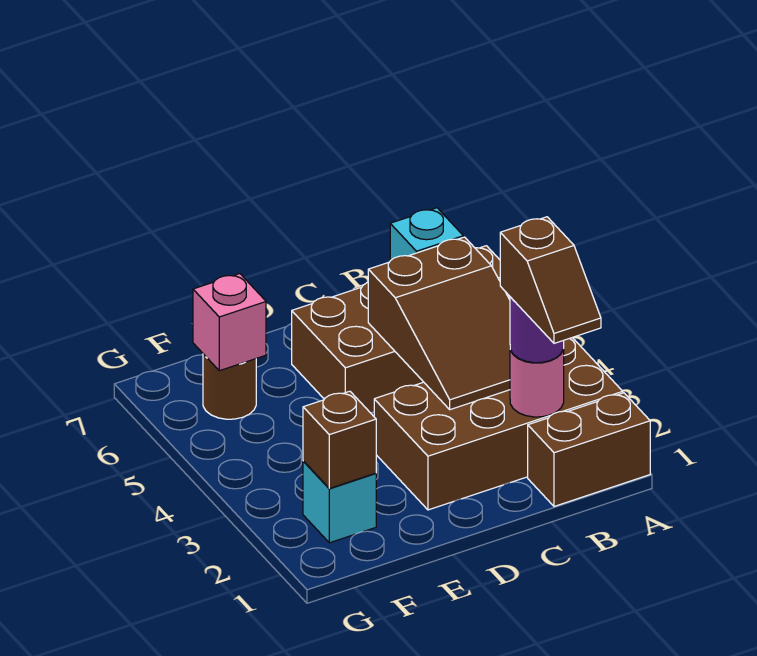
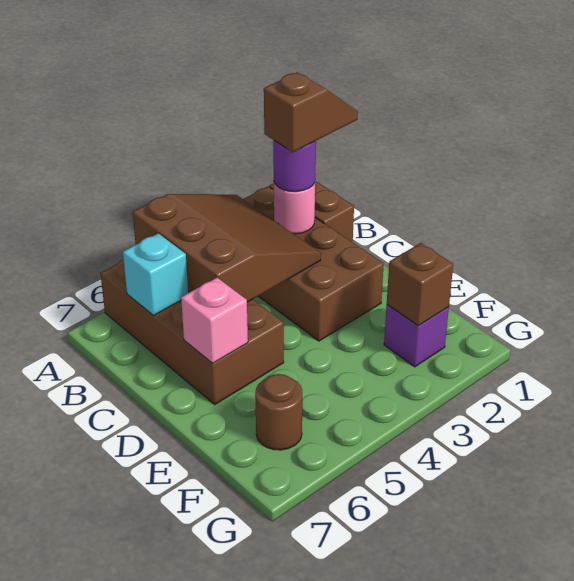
brown slope B3:C5 level 2 top 5 -> brown slope A3:C5 level 2 top 5
cyan brick F2 level 1 -> purple brick F2 level 1
pink brick F6 level 2 -> pink brick D6 level 2

